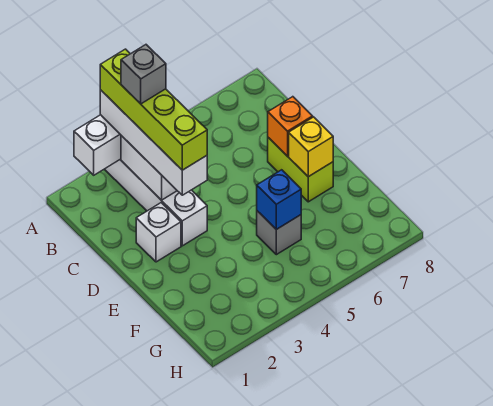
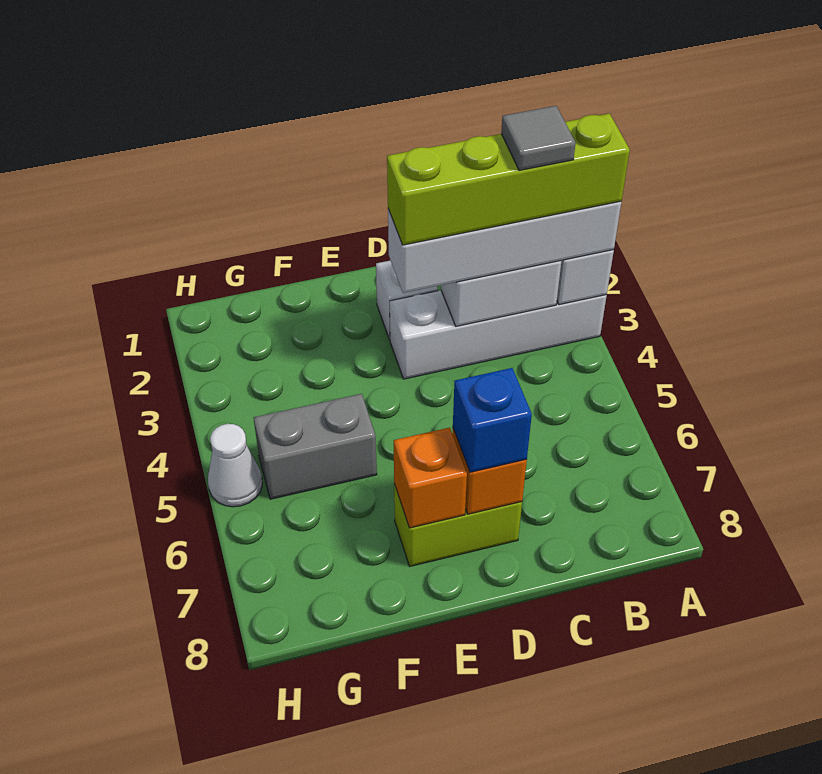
grey brick B3 level 5 -> grey tile B3 level 5
yellow brick E7 level 2 -> orange brick E7 level 2
grey brick F5 level 1 -> grey brick F5:G5 level 1
blue brick F5 level 2 -> blue brick D7 level 3
none -> white cone H5 level 1

